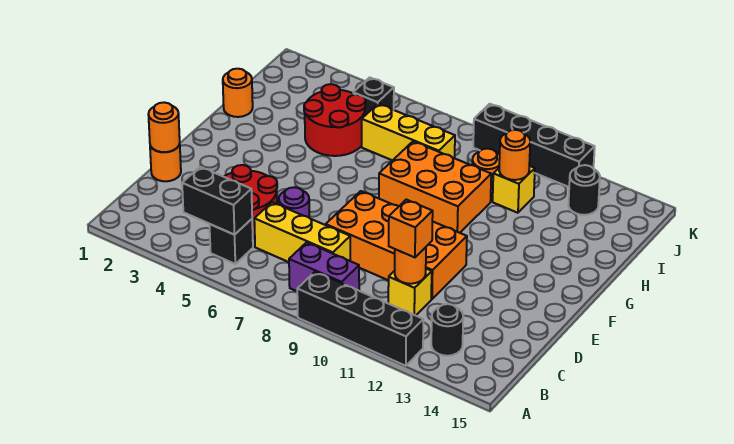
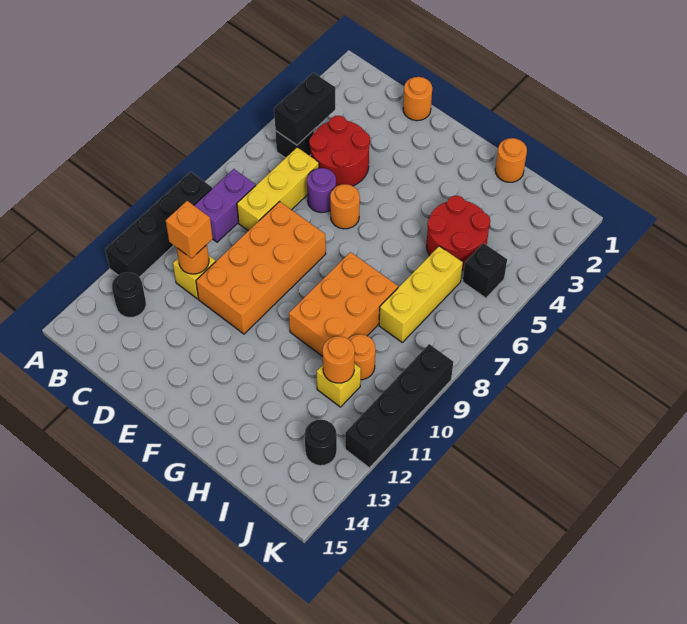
orange round brick D1 level 2 -> orange round brick E6 level 1

